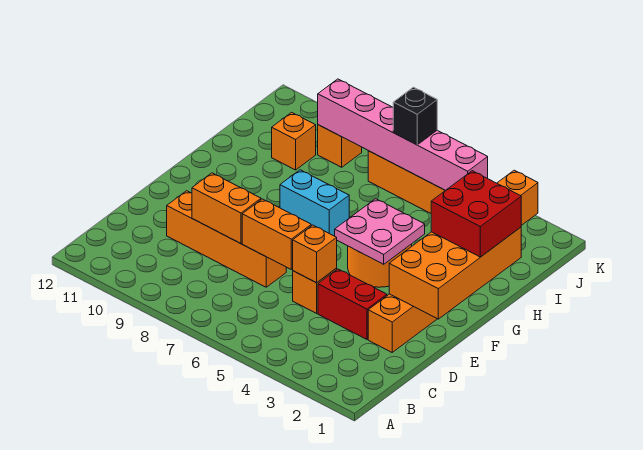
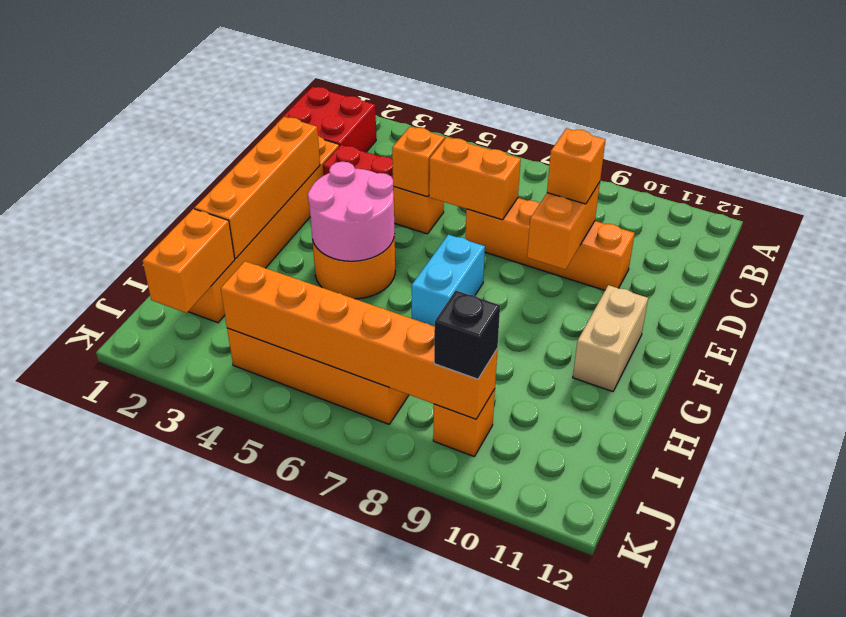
orange brick D8:D9 level 2 -> orange brick D9:E9 level 2
orange brick E1:H2 level 2 -> orange brick E2:H2 level 2
pink plate F4:G5 level 2 -> pink round brick F4:G5 level 2
none -> tan brick F11:G11 level 1
red brick G1:H2 level 3 -> red brick B1:C2 level 1
cyan brick G7:G8 level 1 -> cyan brick F7:G7 level 1
orange brick I10 level 1 -> orange brick D9 level 3
pink brick J4:J9 level 2 -> orange brick J4:J9 level 2
black brick J6 level 3 -> black brick J9 level 3

